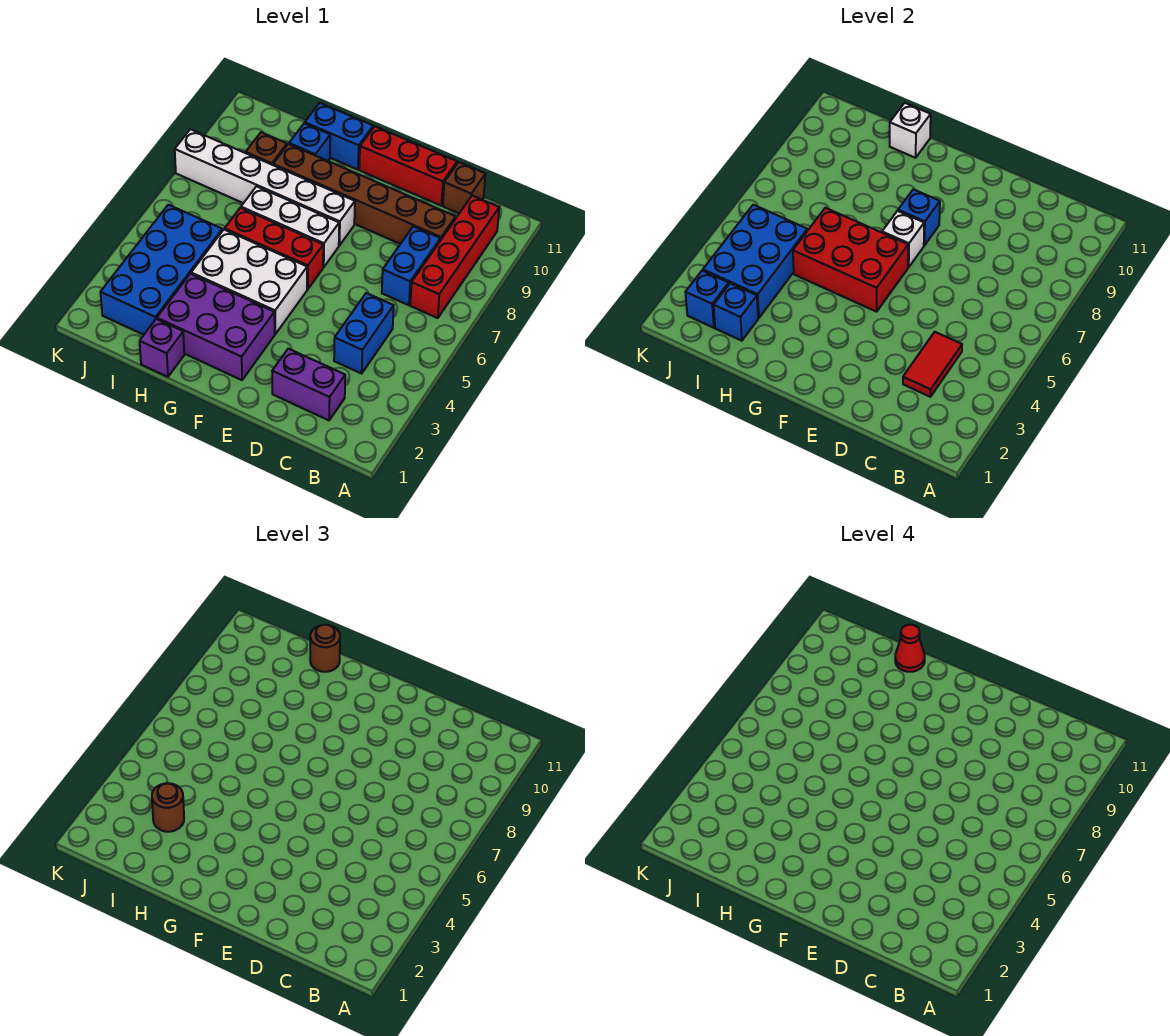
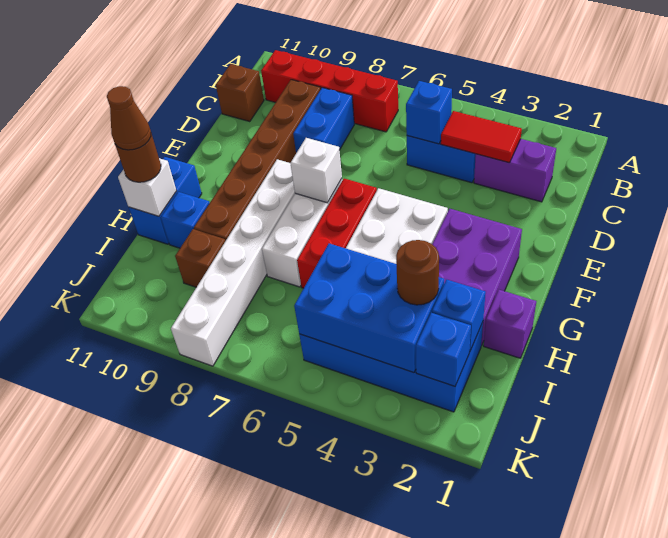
purple brick C2:D2 level 1 -> purple brick C2:C3 level 1
blue brick C7:C8 level 1 -> blue brick C8:D8 level 1
red brick D11:F11 level 1 -> none
red brick F5:H6 level 2 -> none
blue brick F8 level 2 -> blue brick C5 level 2
red cone H11 level 4 -> brown cone H11 level 4

